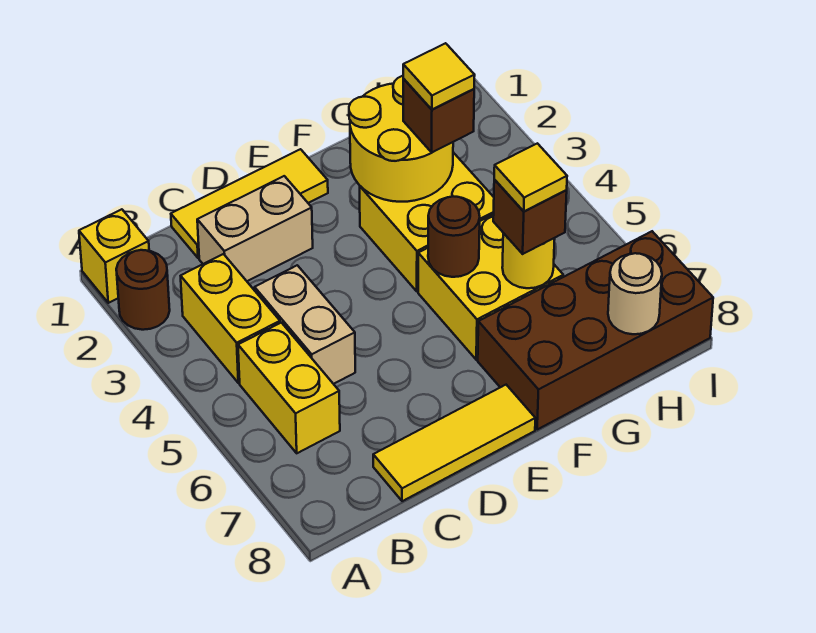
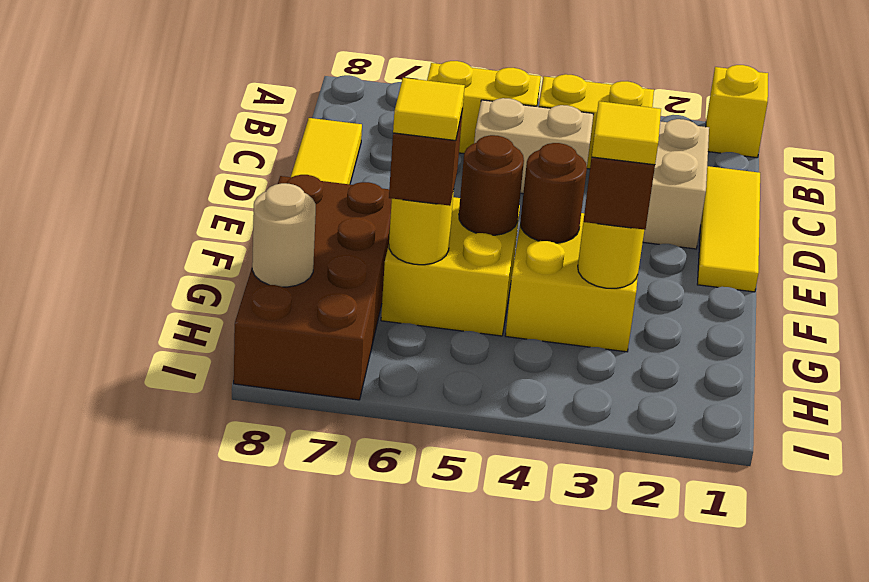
brown round brick A2 level 1 -> brown round brick F4 level 2
yellow round brick F2:G3 level 2 -> yellow round brick G3 level 2

